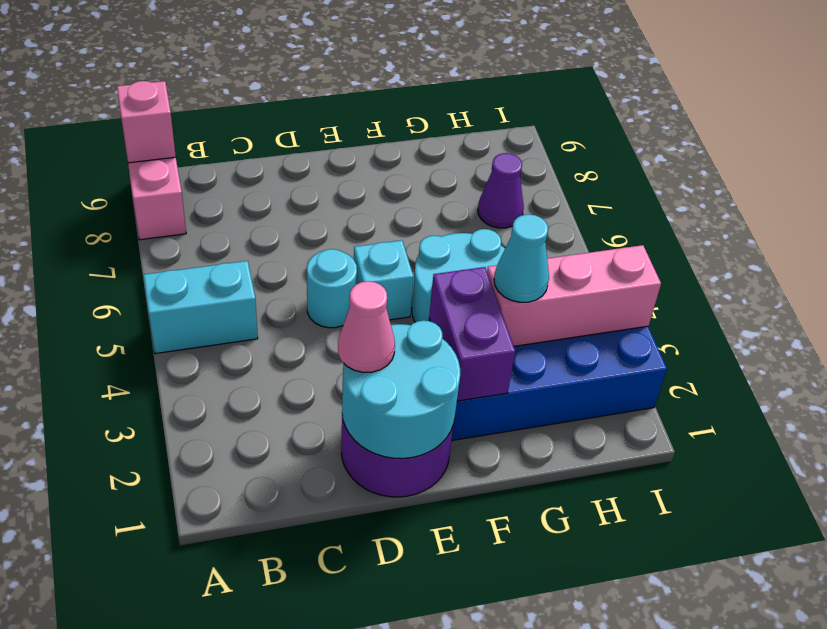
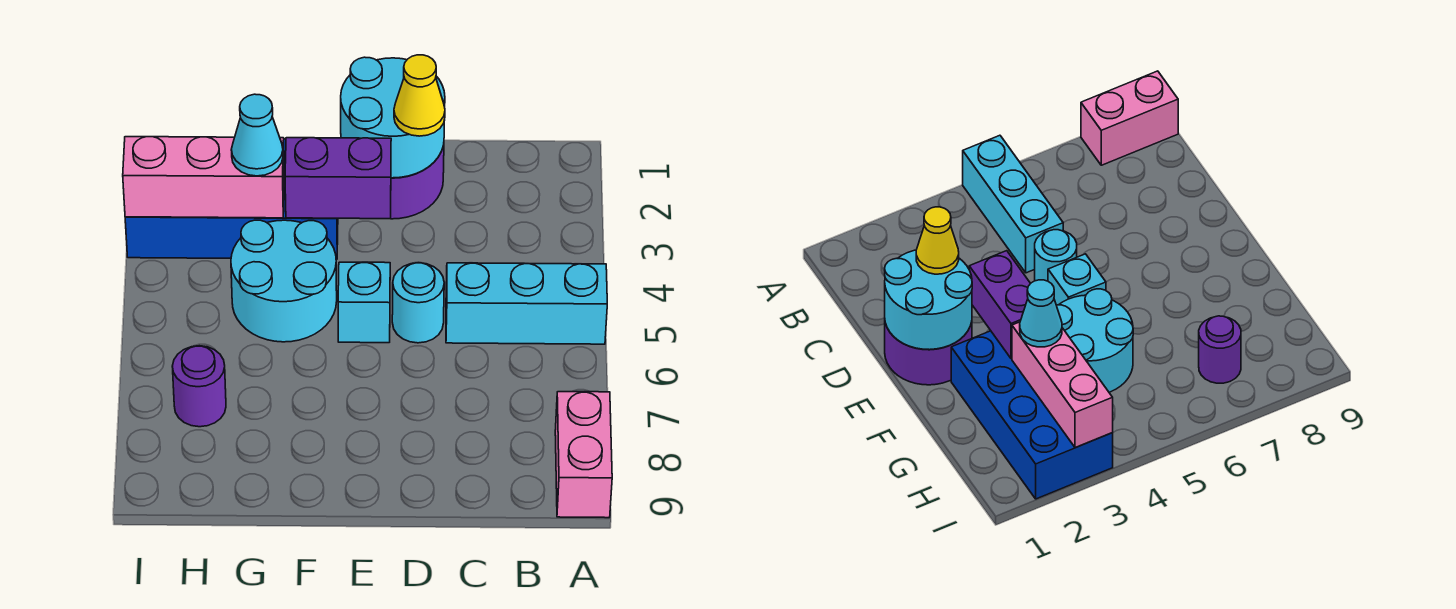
cyan brick A5:B5 level 1 -> cyan brick A5:C5 level 1
pink brick A9 level 2 -> none
pink cone D2 level 3 -> yellow cone D2 level 3
purple brick F2:F3 level 2 -> purple brick E3:F3 level 2
purple cone H7 level 1 -> purple round brick H7 level 1

